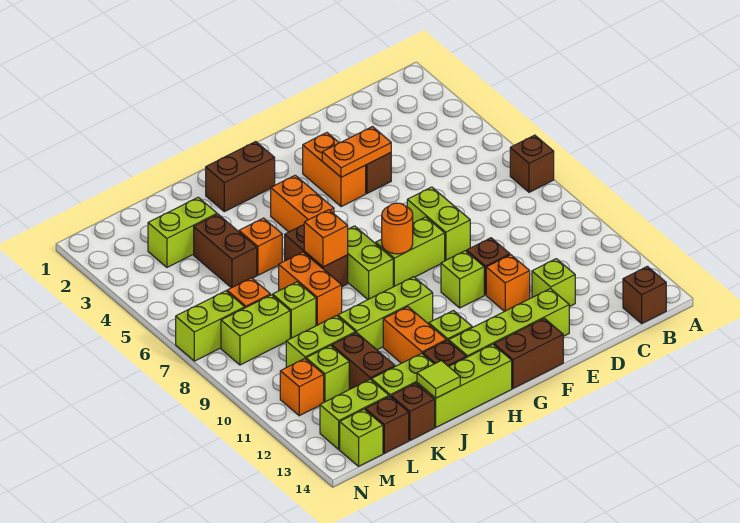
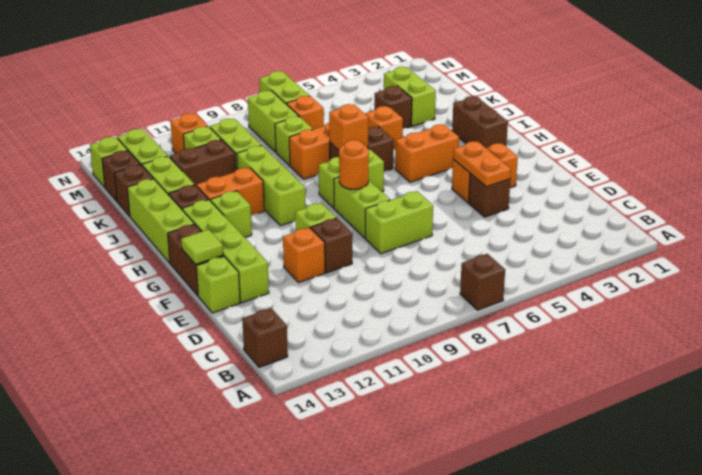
lime brick D12 level 1 -> lime brick E14 level 1
lime tile J14 level 2 -> lime tile F14 level 2
brown brick K4:K5 level 1 -> brown brick K4 level 1

